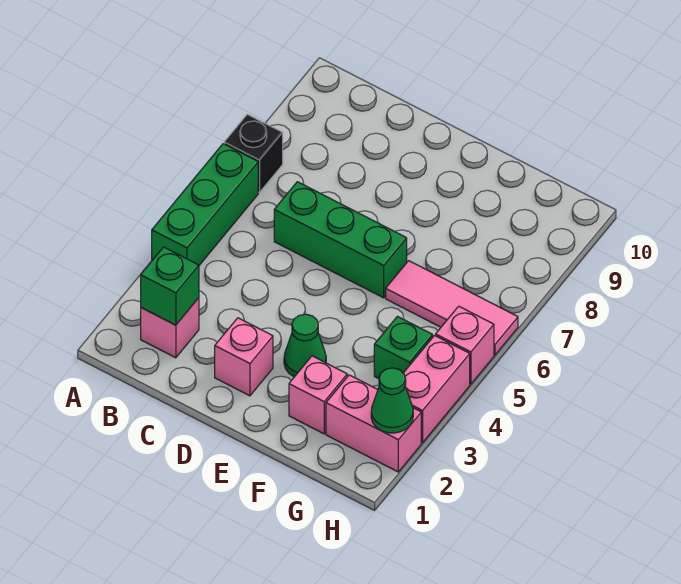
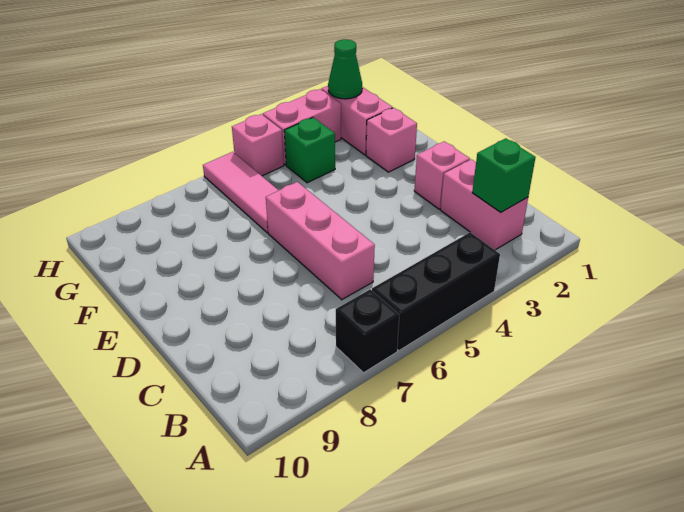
green brick A4:A6 level 1 -> black brick A4:A6 level 1
pink brick B2 level 1 -> pink brick B2:C2 level 1
green brick C6:E6 level 1 -> pink brick C6:E6 level 1
green cone E3 level 1 -> none

